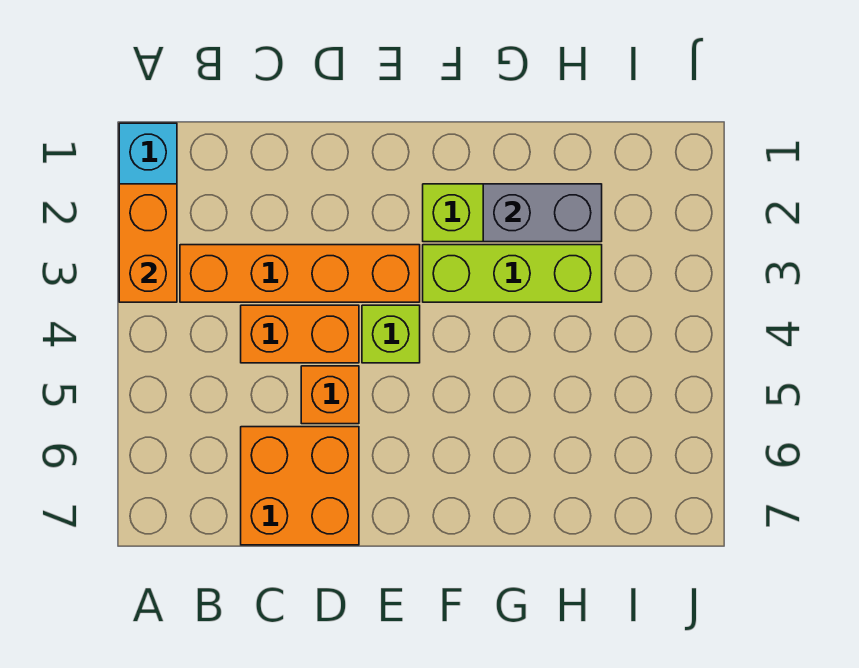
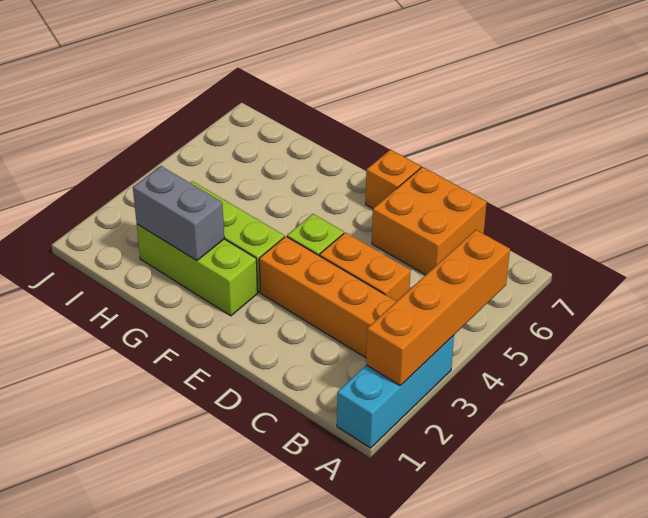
orange brick A2:A3 level 2 -> orange brick A2:A5 level 2
orange brick D5 level 1 -> orange brick E7 level 1

